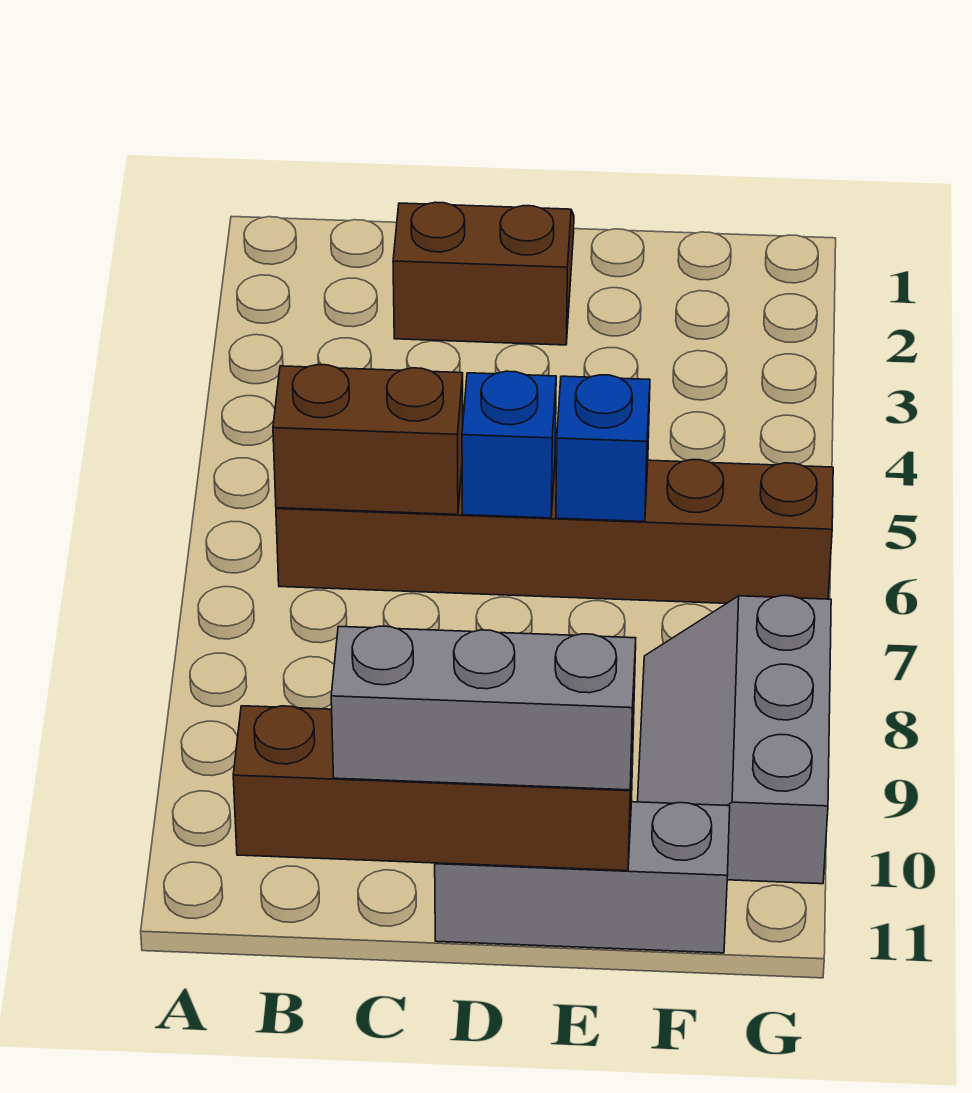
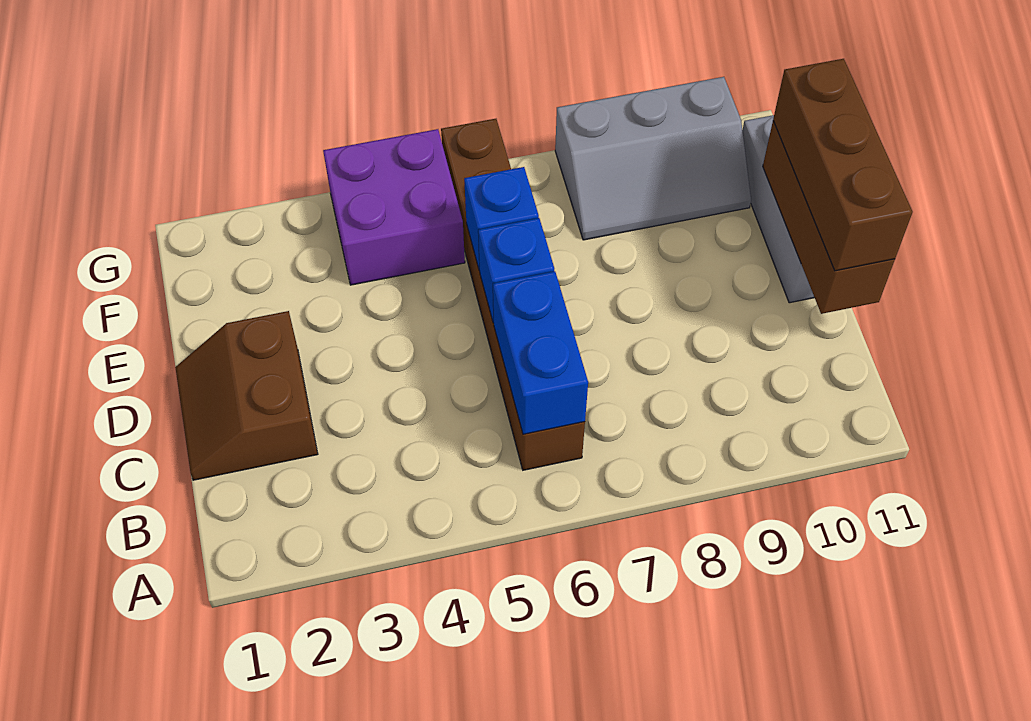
brown brick B6:C6 level 2 -> blue brick B6:C6 level 2
brown brick B11:E11 level 2 -> brown brick C11:E11 level 2
grey brick C11:E11 level 3 -> brown brick C11:E11 level 3
none -> purple brick F4:G5 level 1

